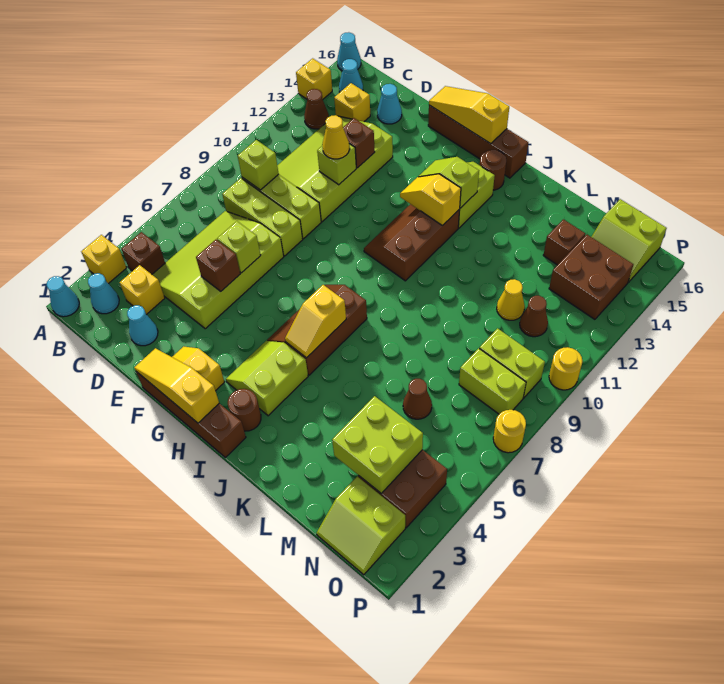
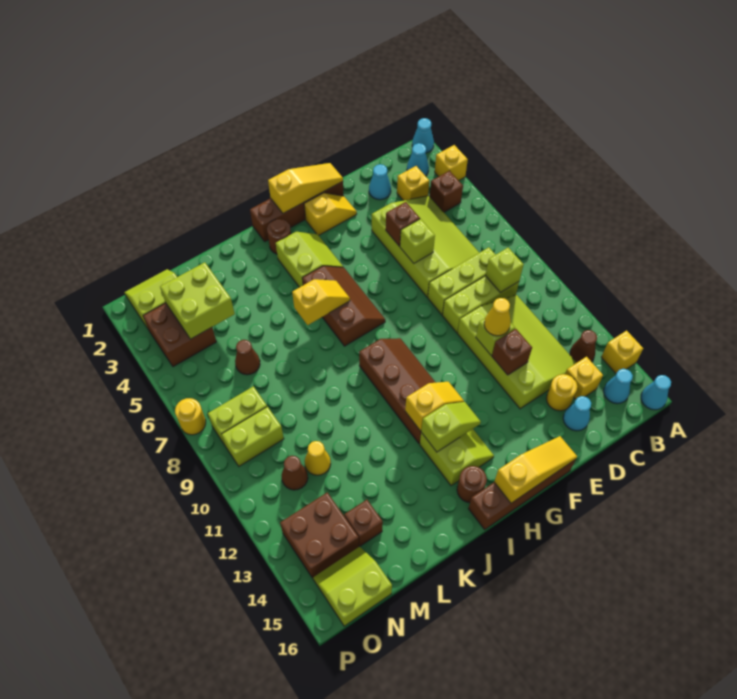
brown slope H10:I12 level 1 top I -> brown slope H9:I12 level 1 top I
yellow slope I5:I6 level 2 top 6 -> yellow slope I6:J6 level 2 top J
yellow round brick P10 level 1 -> yellow round brick D14 level 1

